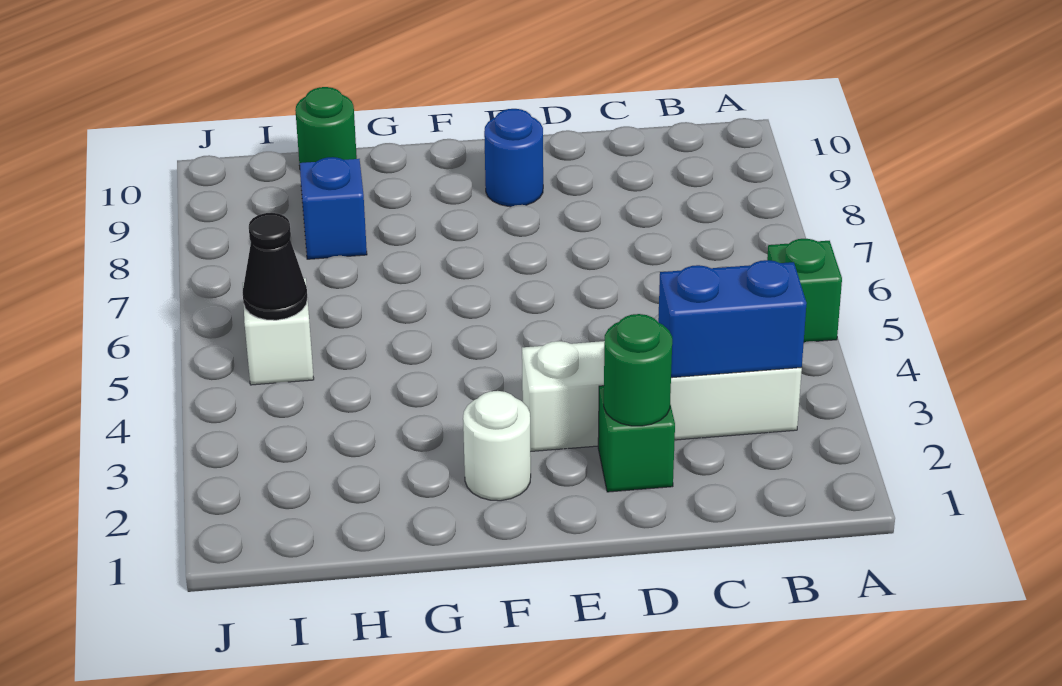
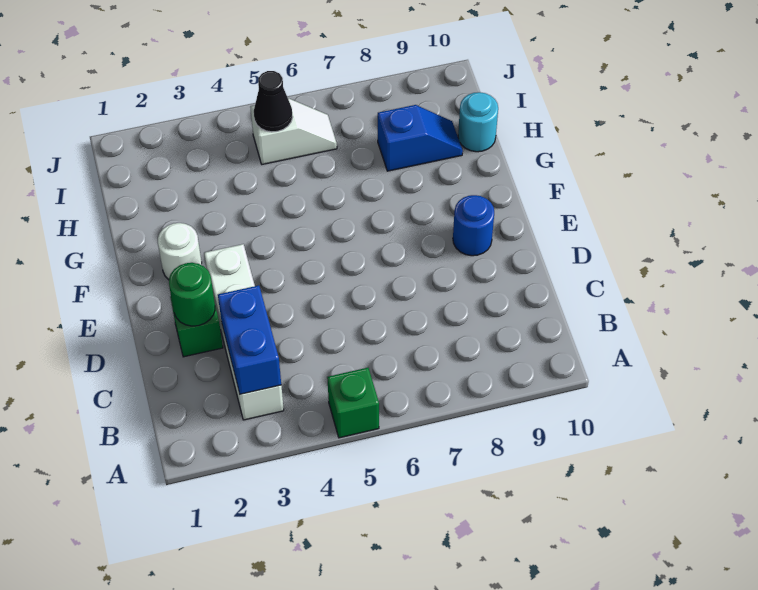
green round brick H10 level 1 -> cyan round brick H10 level 1

